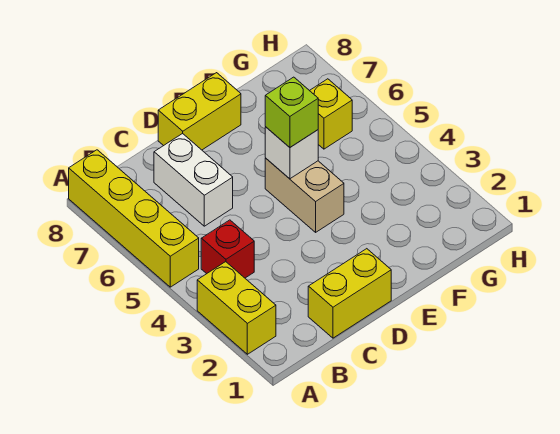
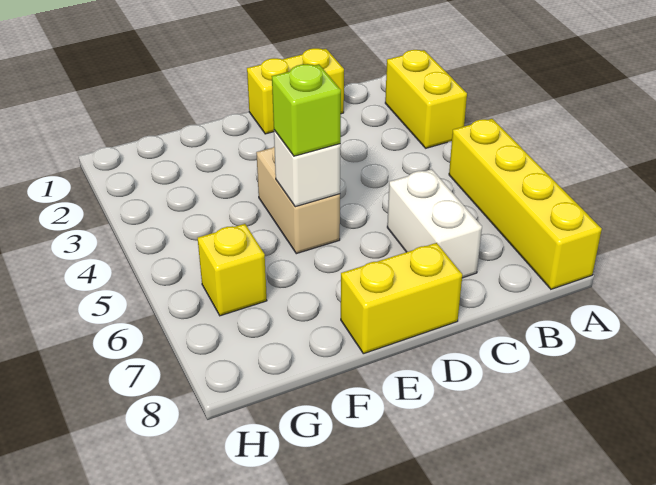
red brick B4 level 1 -> none

